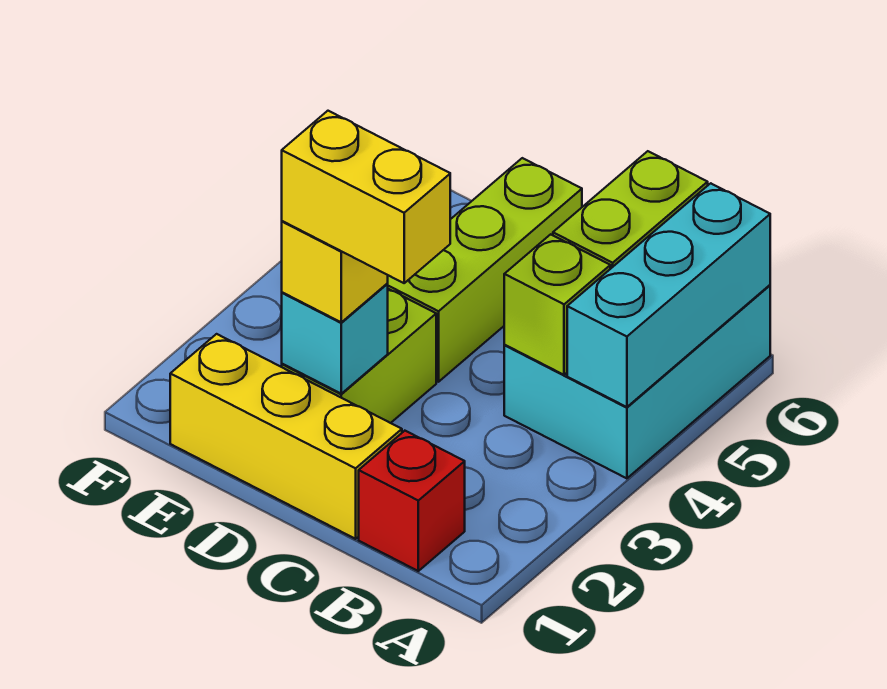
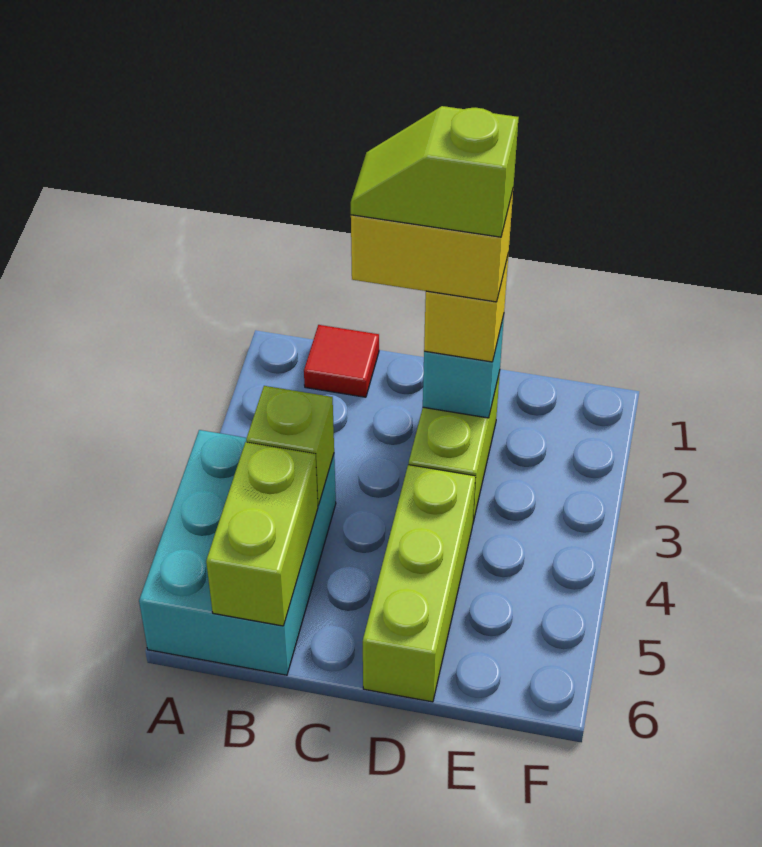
cyan brick A4:A6 level 2 -> none
red brick B1 level 1 -> red tile B1 level 1
yellow brick C1:E1 level 1 -> none
none -> lime slope C2:D2 level 5 top D

